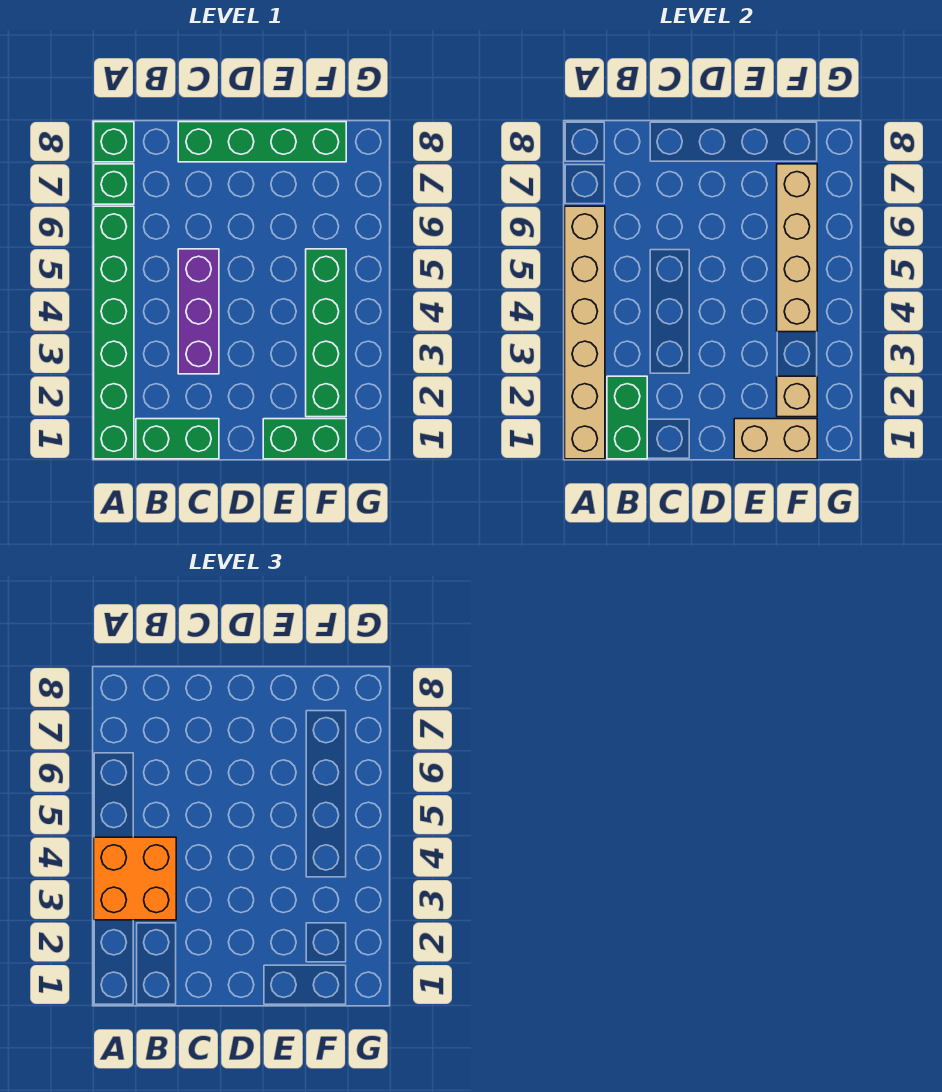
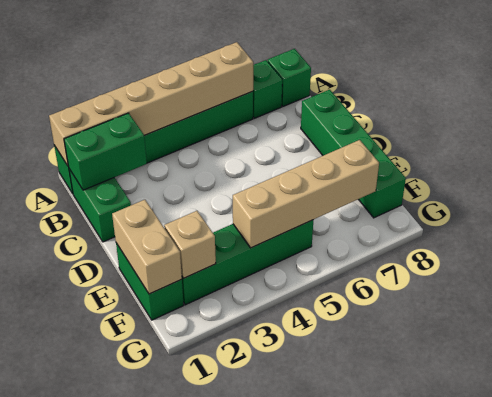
orange brick A3:B4 level 3 -> none
purple brick C3:C5 level 1 -> none

